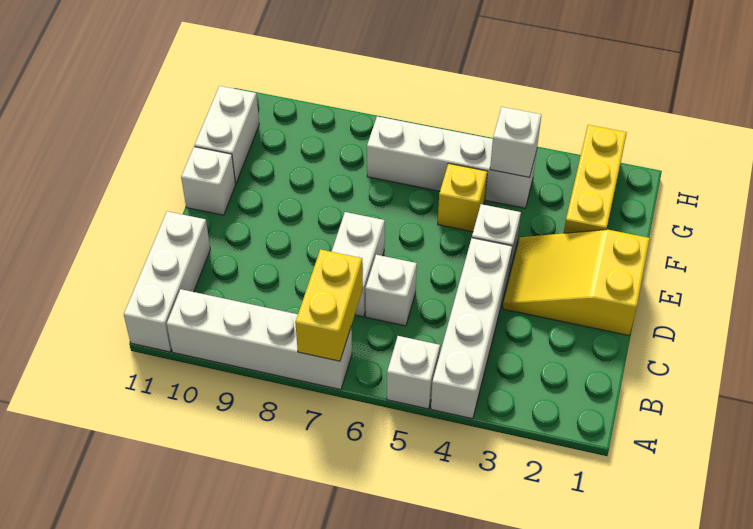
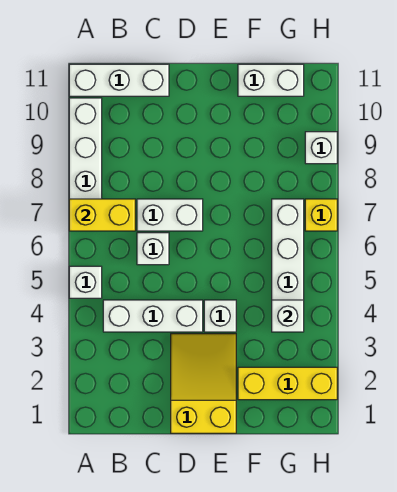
white brick A4:D4 level 1 -> white brick B4:D4 level 1
white brick E11 level 1 -> white brick H9 level 1
yellow brick F5 level 1 -> yellow brick H7 level 1

